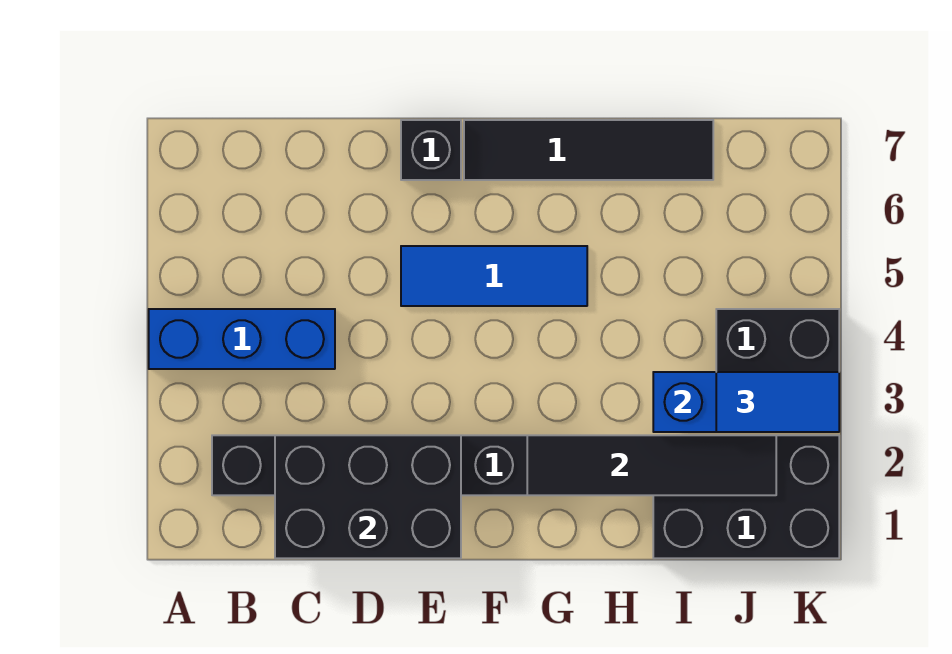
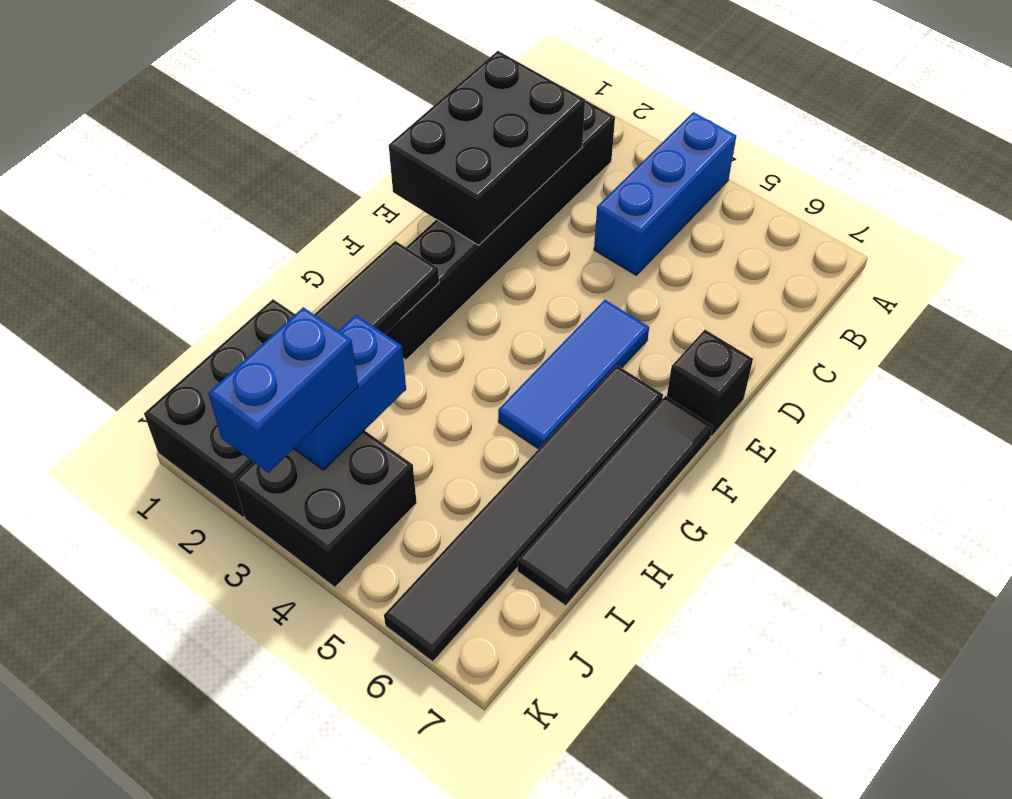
none -> black tile F6:K6 level 1
blue tile J3:K3 level 3 -> blue brick J3:K3 level 3

